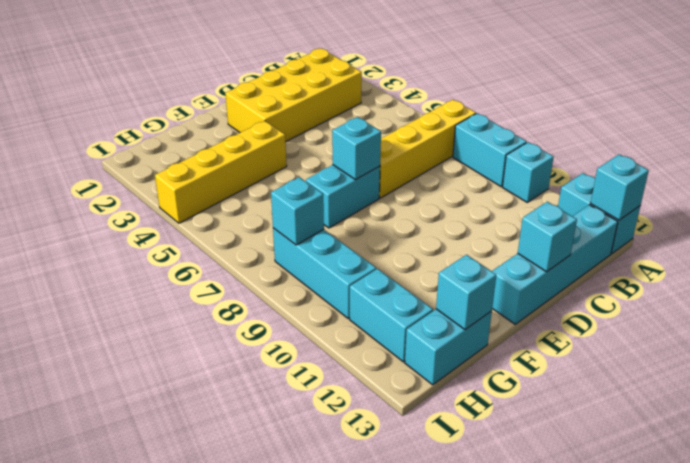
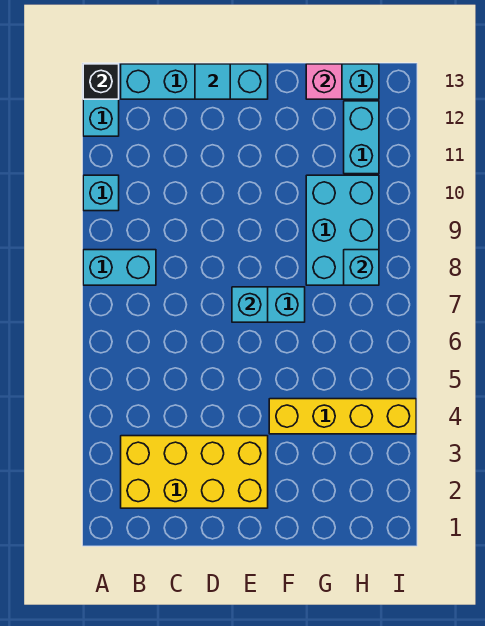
yellow brick A7:D7 level 1 -> none
cyan brick A8:A9 level 1 -> cyan brick A8:B8 level 1
cyan brick A13 level 2 -> black brick A13 level 2
cyan brick D13 level 2 -> cyan tile D13 level 2
cyan brick G13 level 2 -> pink brick G13 level 2
cyan brick H8:H10 level 1 -> cyan brick G8:H10 level 1

